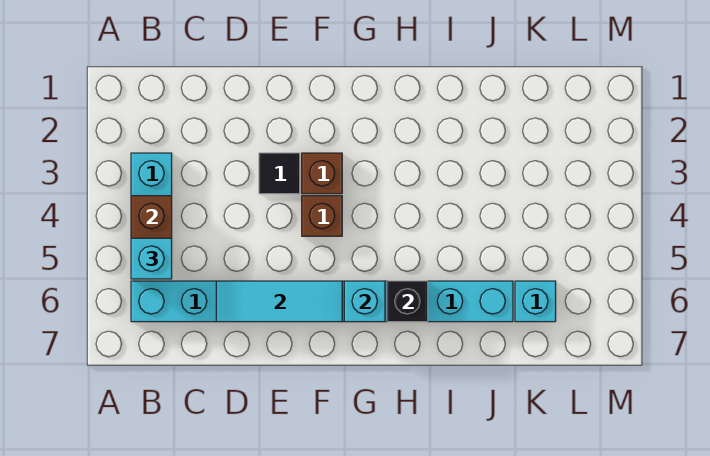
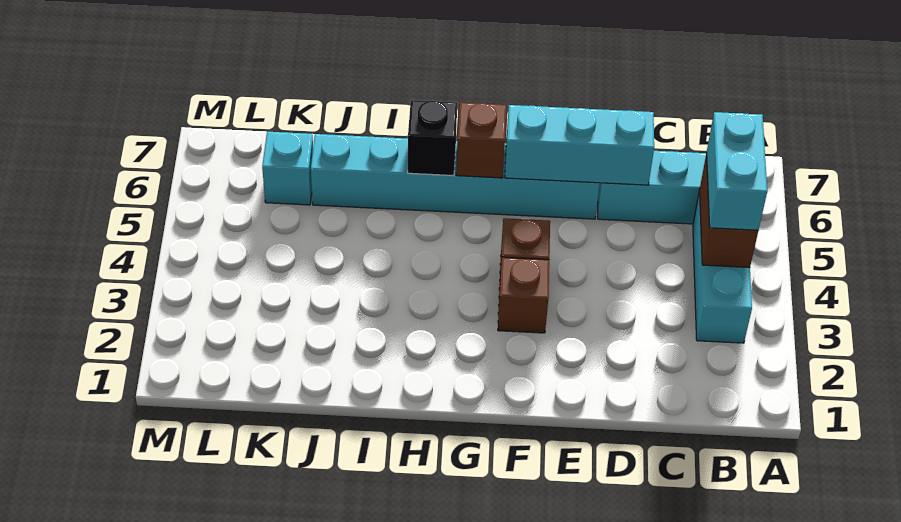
cyan brick B5 level 3 -> cyan brick B4:B5 level 3
cyan tile D6:F6 level 2 -> cyan brick D6:F6 level 2
black tile E3 level 1 -> none
cyan brick G6 level 2 -> brown brick G6 level 2

